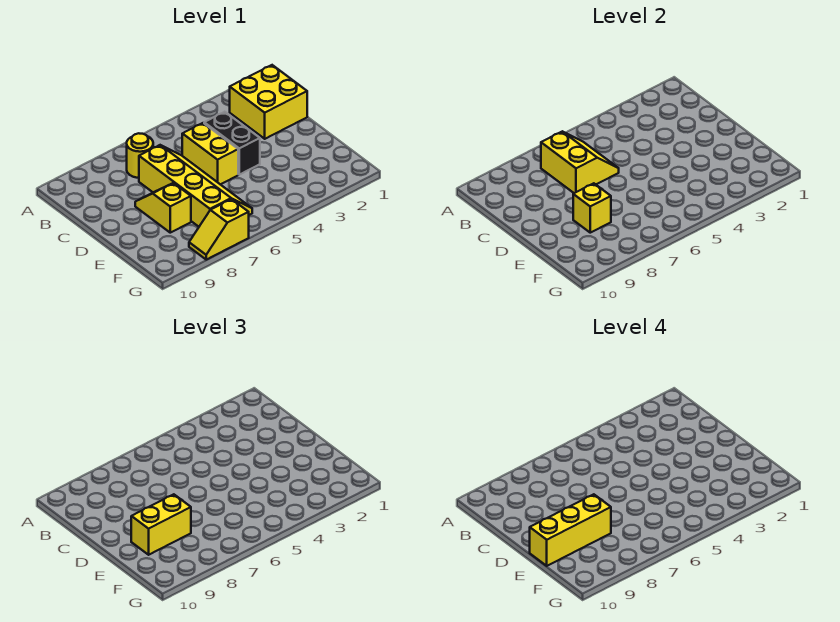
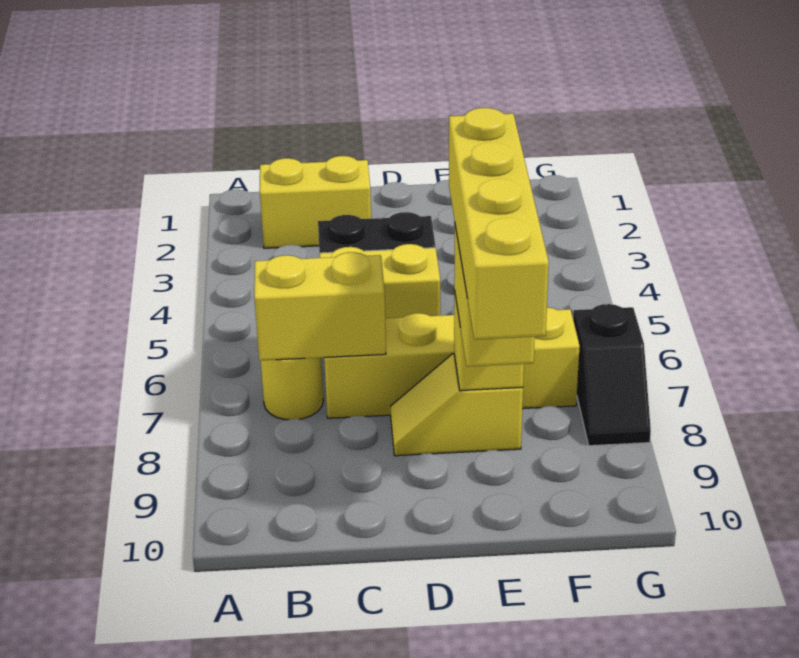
yellow brick B1:C2 level 1 -> yellow brick B2:C2 level 1
yellow brick E8:E10 level 4 -> yellow brick E7:E10 level 4
yellow slope G7:G8 level 1 top 7 -> black slope G7:G8 level 1 top 7

